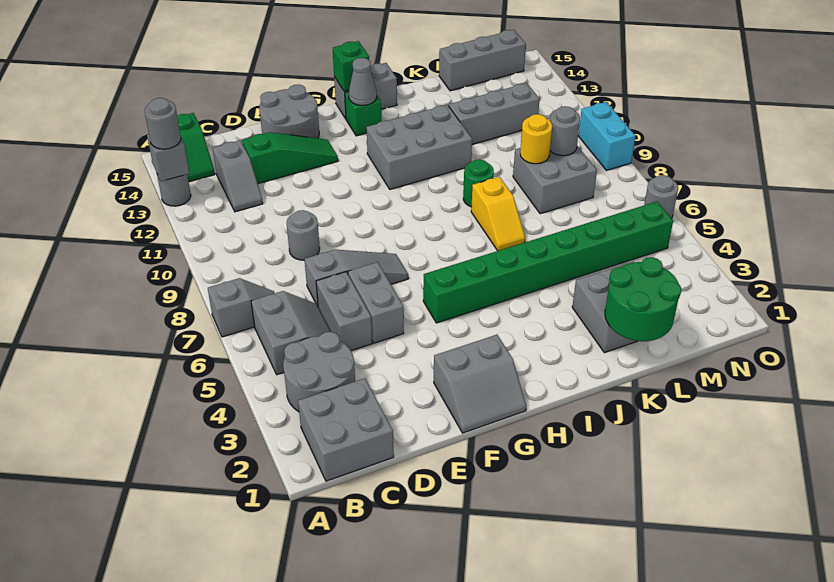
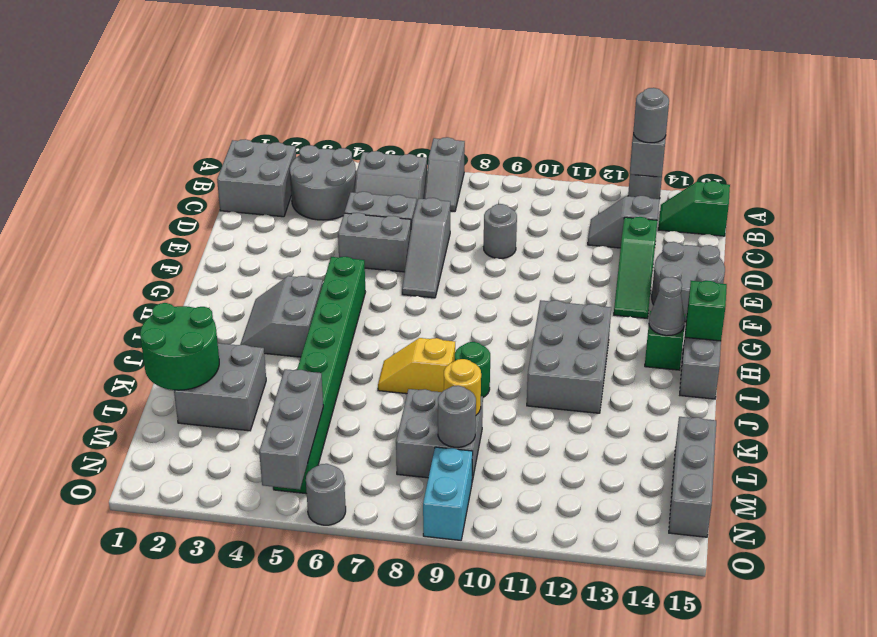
grey slope F1:G2 level 1 top 2 -> grey slope H3:I4 level 1 top 4
grey brick K12:M12 level 1 -> grey brick M5:O5 level 2
cyan brick O9:O10 level 1 -> cyan brick N9:O9 level 1

